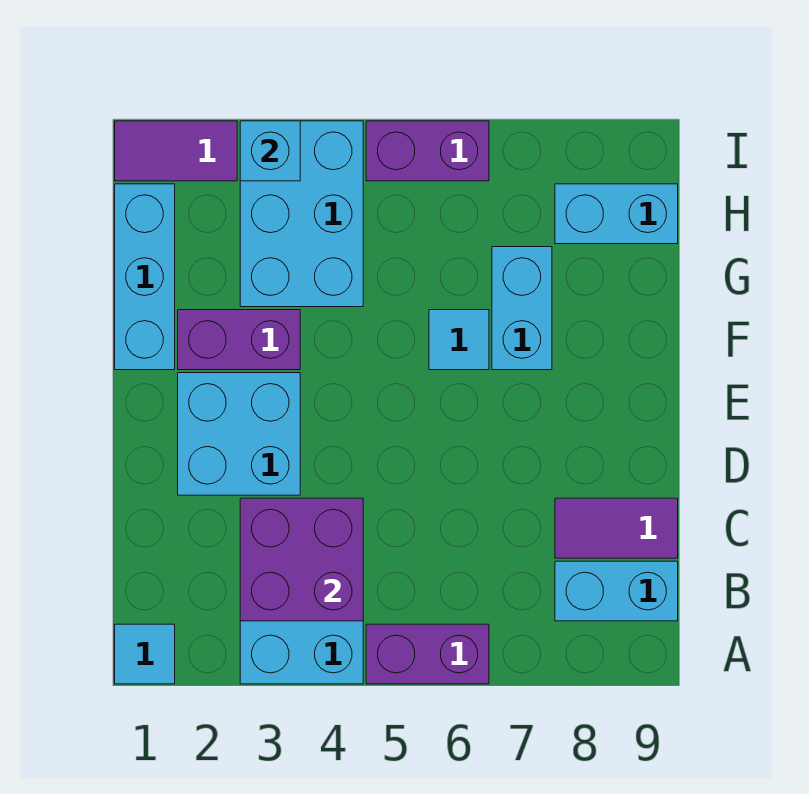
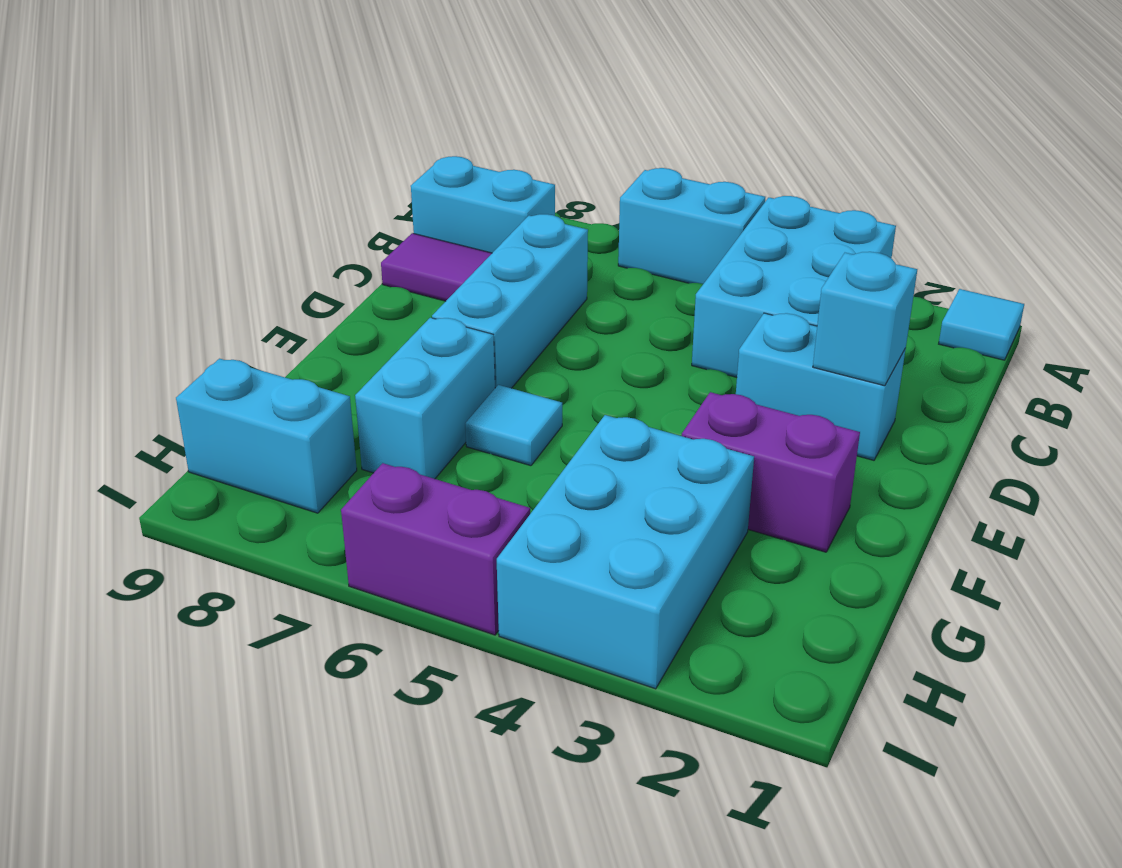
purple brick A5:A6 level 1 -> cyan brick A5:A6 level 1
purple brick B3:C4 level 2 -> none
cyan brick D2:E3 level 1 -> cyan brick D2:D3 level 1
cyan brick F1:H1 level 1 -> cyan brick C7:E7 level 1
purple tile I1:I2 level 1 -> none
cyan brick I3 level 2 -> cyan brick D2 level 2

